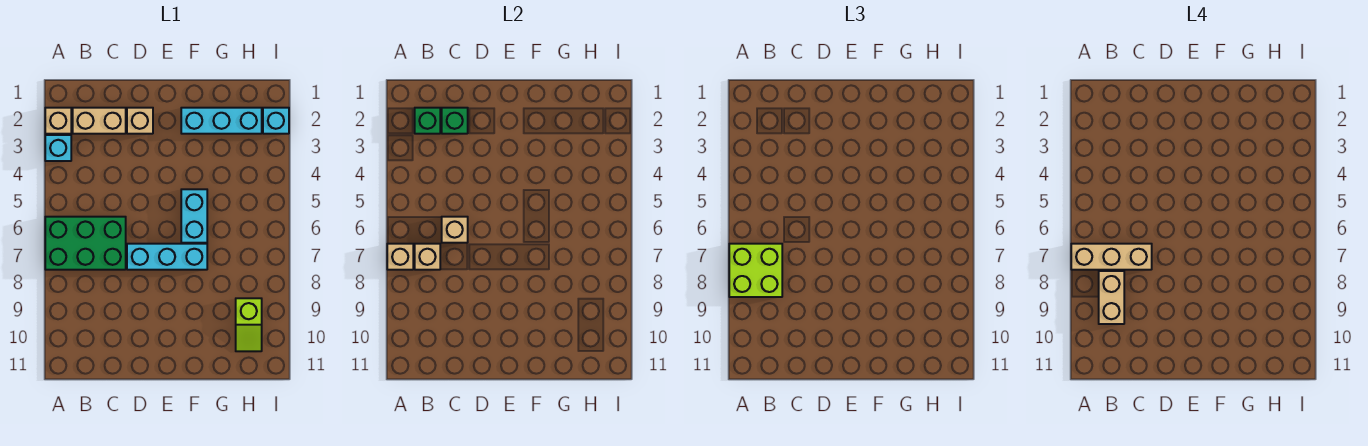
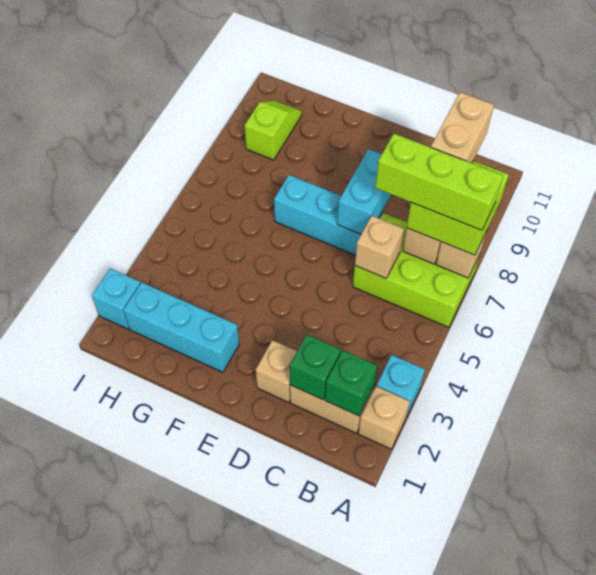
green brick A6:C7 level 1 -> lime brick A6:C7 level 1
tan brick A7:C7 level 4 -> lime brick A7:C7 level 4
cyan brick F5:F6 level 1 -> cyan brick D7:D8 level 2

